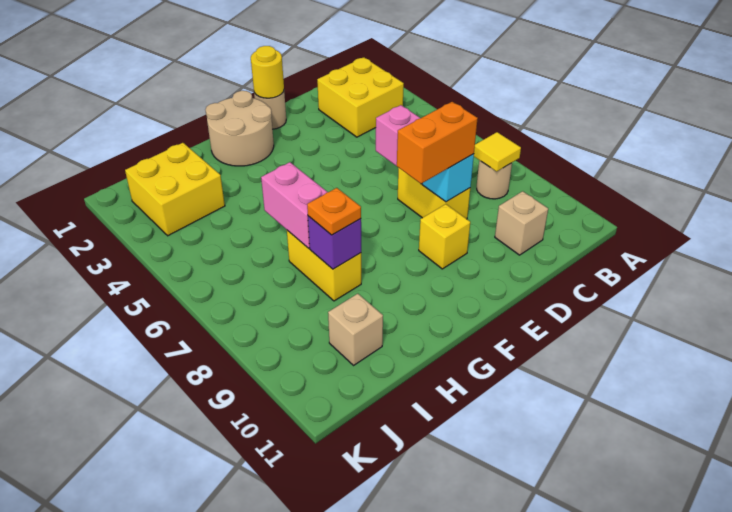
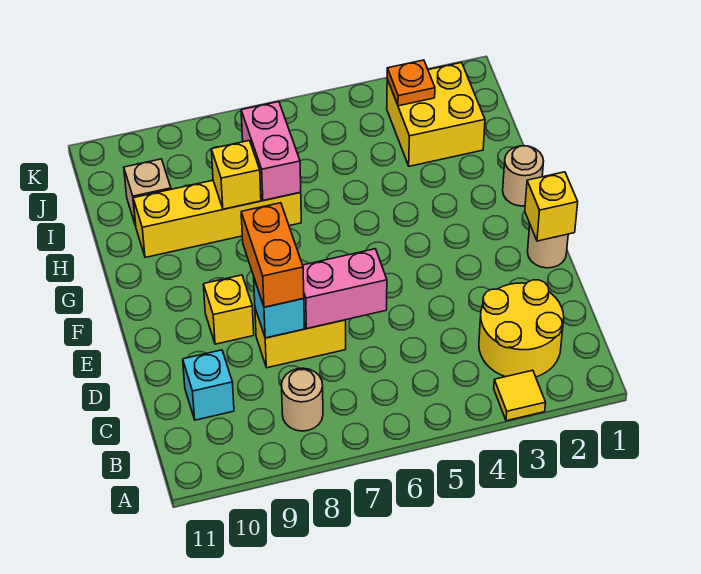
yellow brick B2:C3 level 1 -> yellow round brick B2:C3 level 1
yellow tile B8 level 2 -> yellow tile A3 level 1
tan brick C10 level 1 -> cyan brick C10 level 1
yellow round brick E1 level 2 -> yellow brick E1 level 2
tan round brick F1:G2 level 1 -> tan round brick G1 level 1
pink brick H6:H7 level 2 -> pink brick H7:I7 level 2
yellow brick H7:H8 level 1 -> yellow brick H7:H10 level 1
purple brick H8 level 2 -> yellow brick H8 level 2
orange plate H8 level 3 -> orange plate J3 level 2

